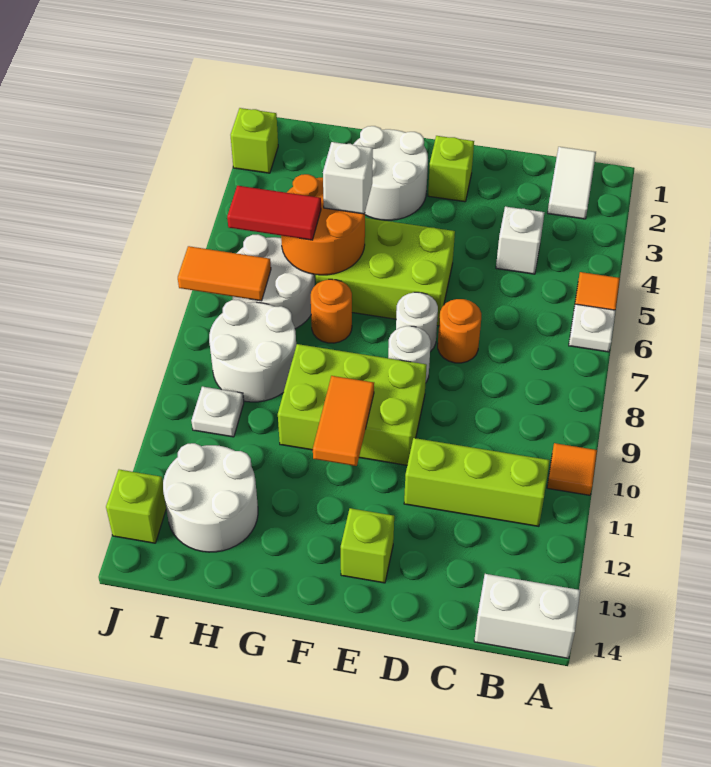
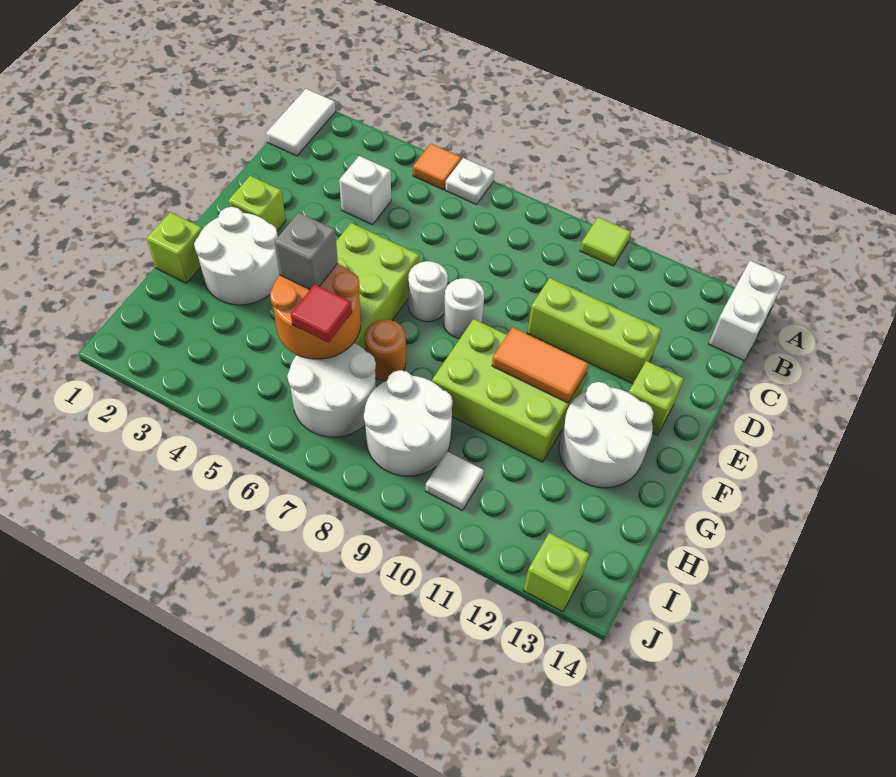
orange tile A10 level 1 -> lime tile A10 level 1
white tile B1:B2 level 1 -> white tile A1:B1 level 1
lime brick B11:D11 level 1 -> lime brick D10:D12 level 1
orange round brick D7 level 1 -> none
lime brick E9:G10 level 1 -> lime brick F9:G11 level 1
white brick G5 level 3 -> grey brick G5 level 3
red tile H6:I6 level 3 -> red tile H6 level 3
white round brick H12:I13 level 1 -> white round brick F12:G13 level 1
orange tile I7:J7 level 2 -> none
white plate I10 level 1 -> white tile I10 level 1
lime brick J2 level 1 -> lime brick G1 level 1

